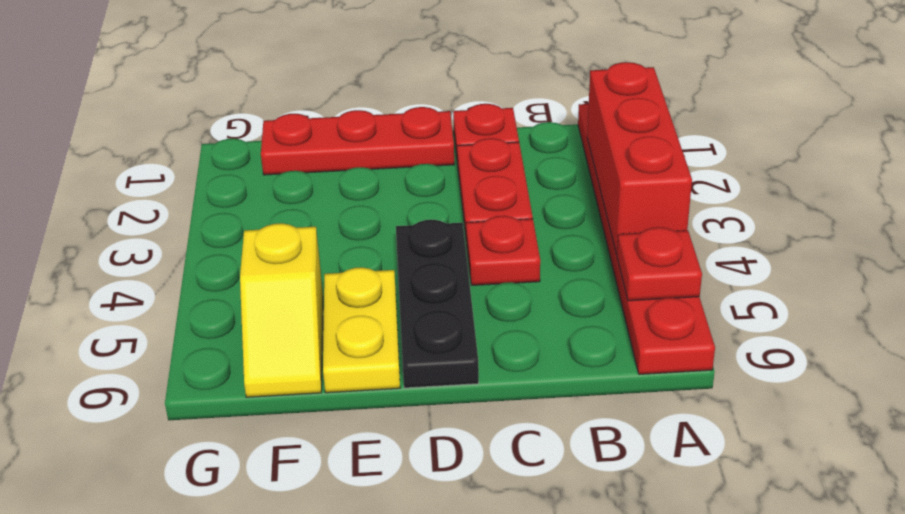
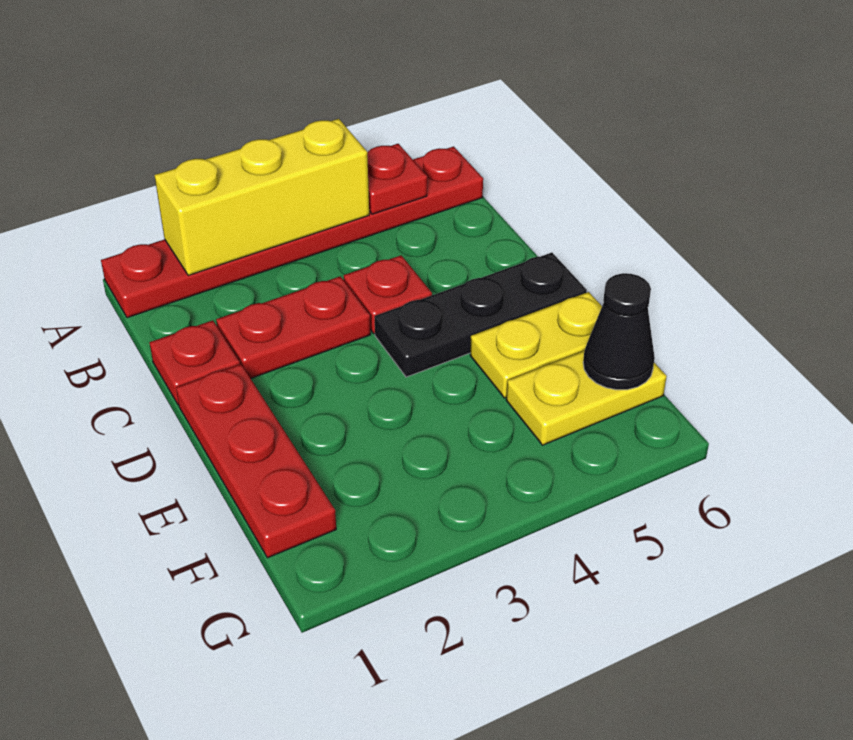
red brick A2:A4 level 2 -> yellow brick A2:A4 level 2
yellow slope F5:F6 level 1 top 5 -> yellow plate F5:F6 level 1
none -> black cone F6 level 2

